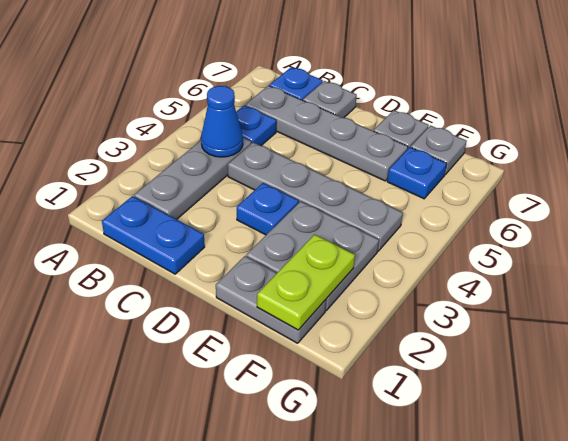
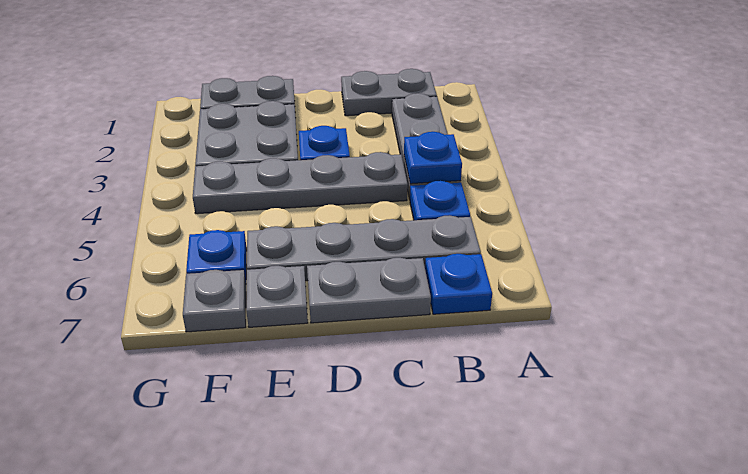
blue plate B1:C1 level 1 -> grey plate B1:C1 level 1
blue cone B4 level 2 -> blue plate B4 level 2
grey plate C7 level 1 -> grey plate C7:D7 level 1
lime plate F1:F2 level 2 -> none

